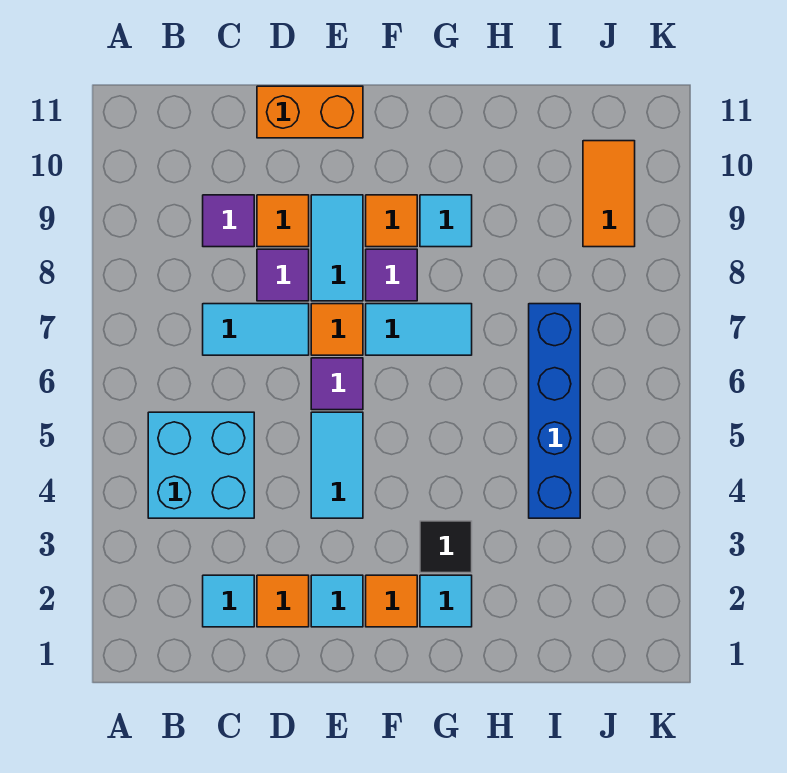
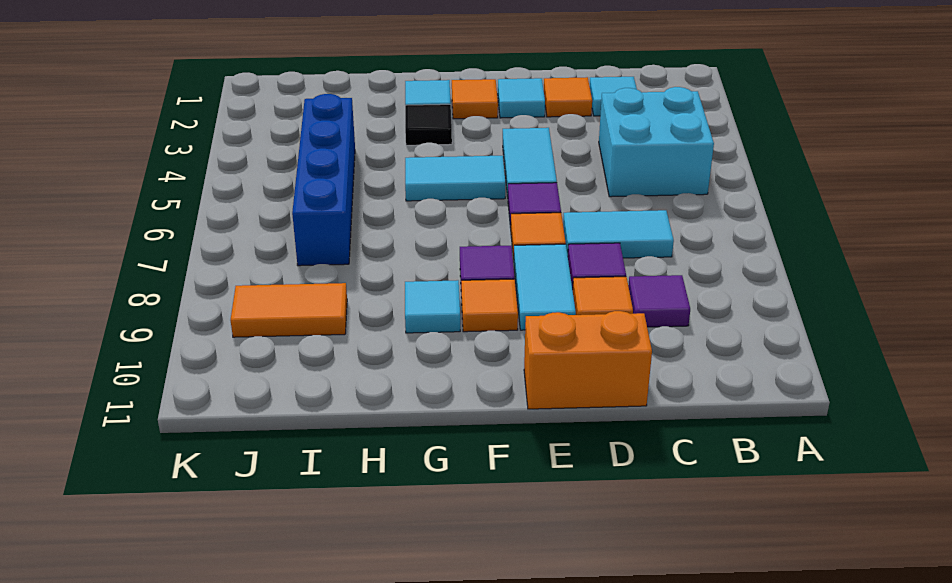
cyan tile F7:G7 level 1 -> cyan tile F5:G5 level 1
orange tile J9:J10 level 1 -> orange tile I9:J9 level 1

